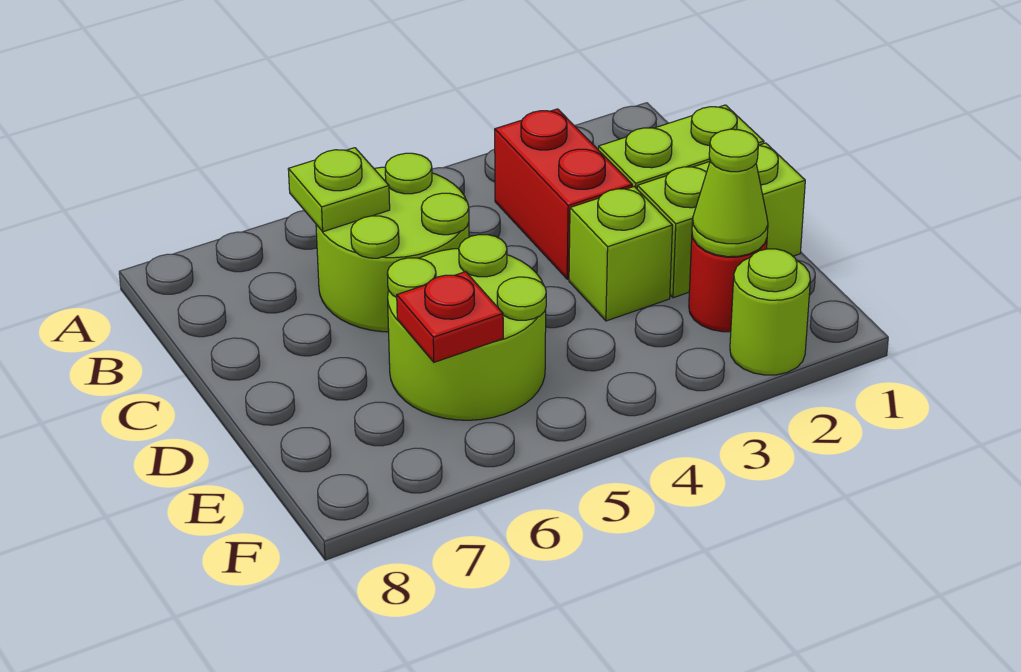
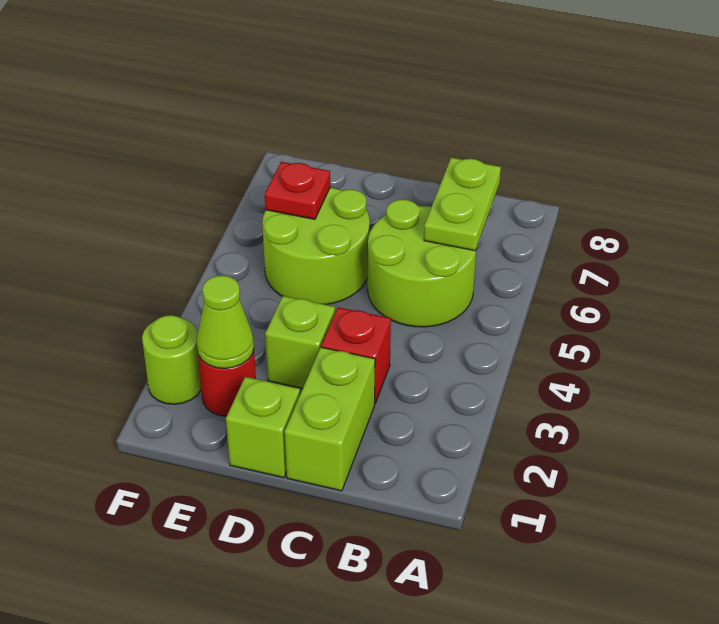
red brick B3:C3 level 1 -> red brick C3 level 1
lime plate B6 level 2 -> lime plate B6:B7 level 2
lime brick D1:D2 level 1 -> lime brick D1 level 1

